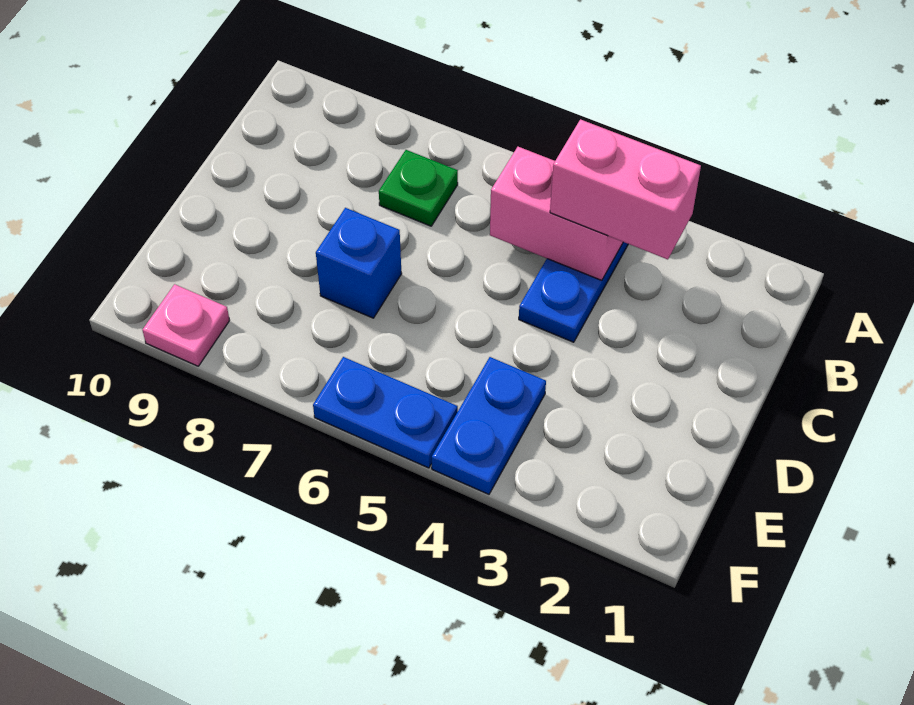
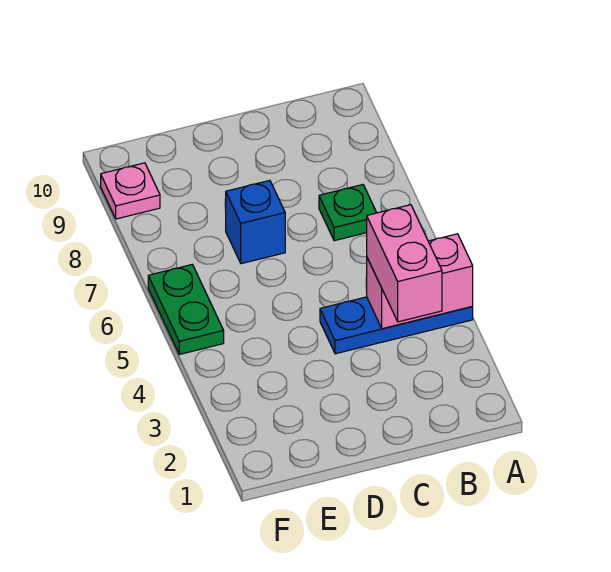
pink brick B4:B5 level 2 -> pink brick A4:B4 level 2
blue plate E4:F4 level 1 -> none
blue plate F5:F6 level 1 -> green plate F5:F6 level 1

